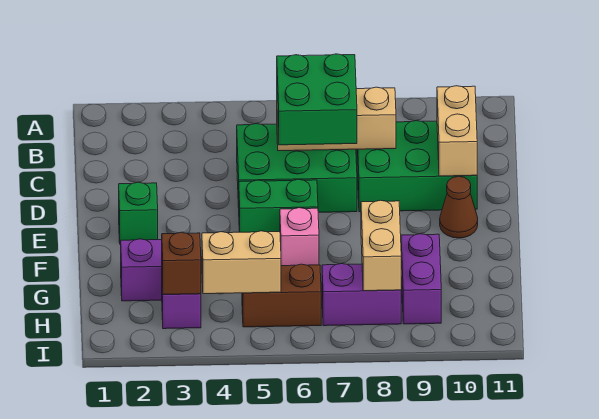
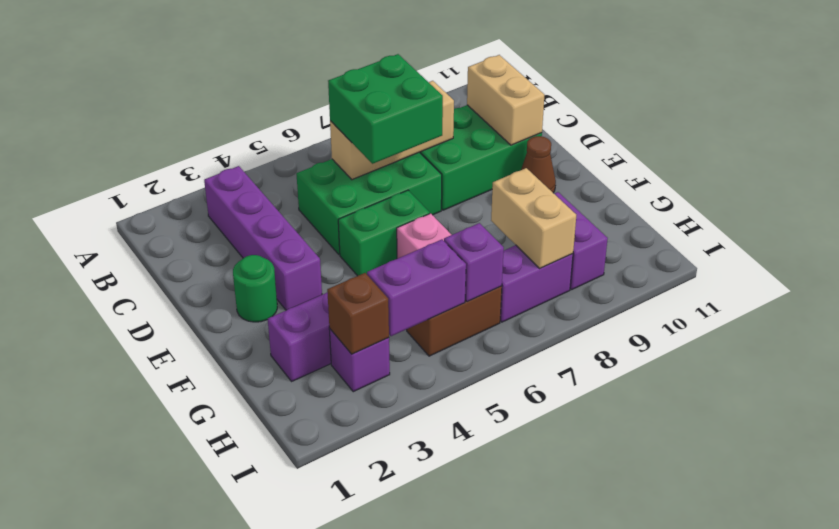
none -> purple brick B3:E3 level 1
green brick E2 level 1 -> green round brick E2 level 1
tan brick H4:H5 level 2 -> purple brick H4:H5 level 2
none -> purple brick H6 level 2

